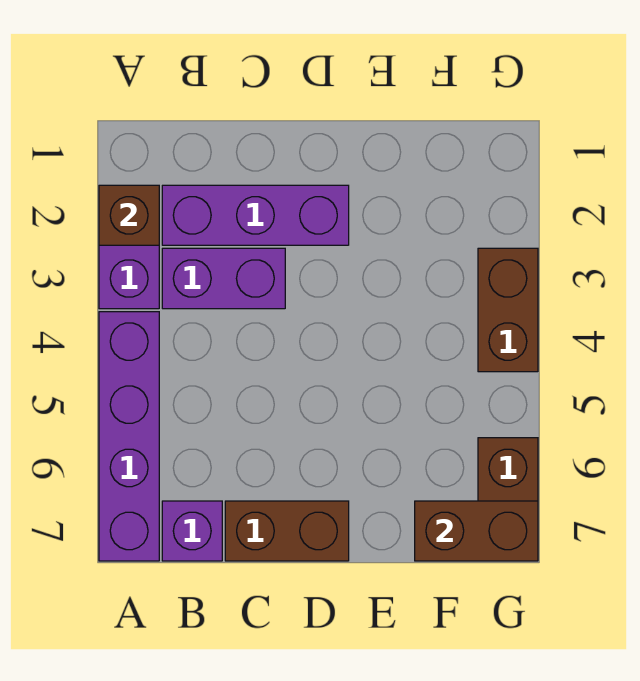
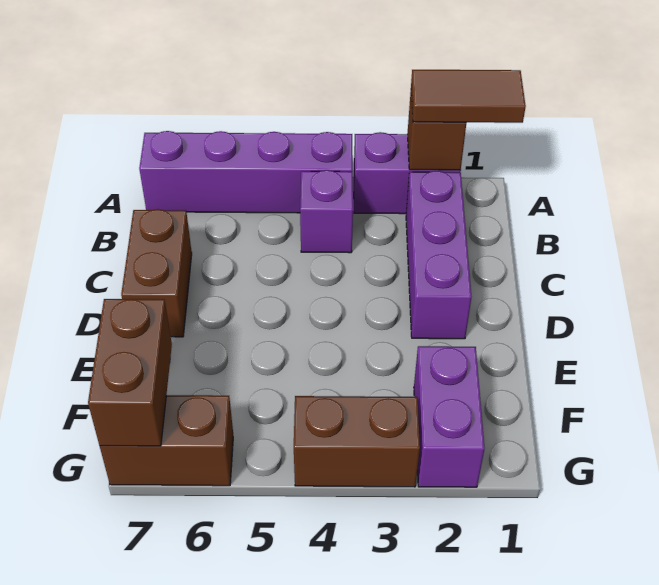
none -> brown tile A1:A2 level 3
purple brick B3:C3 level 1 -> purple brick F2:G2 level 1
purple brick B7 level 1 -> purple brick B4 level 1

